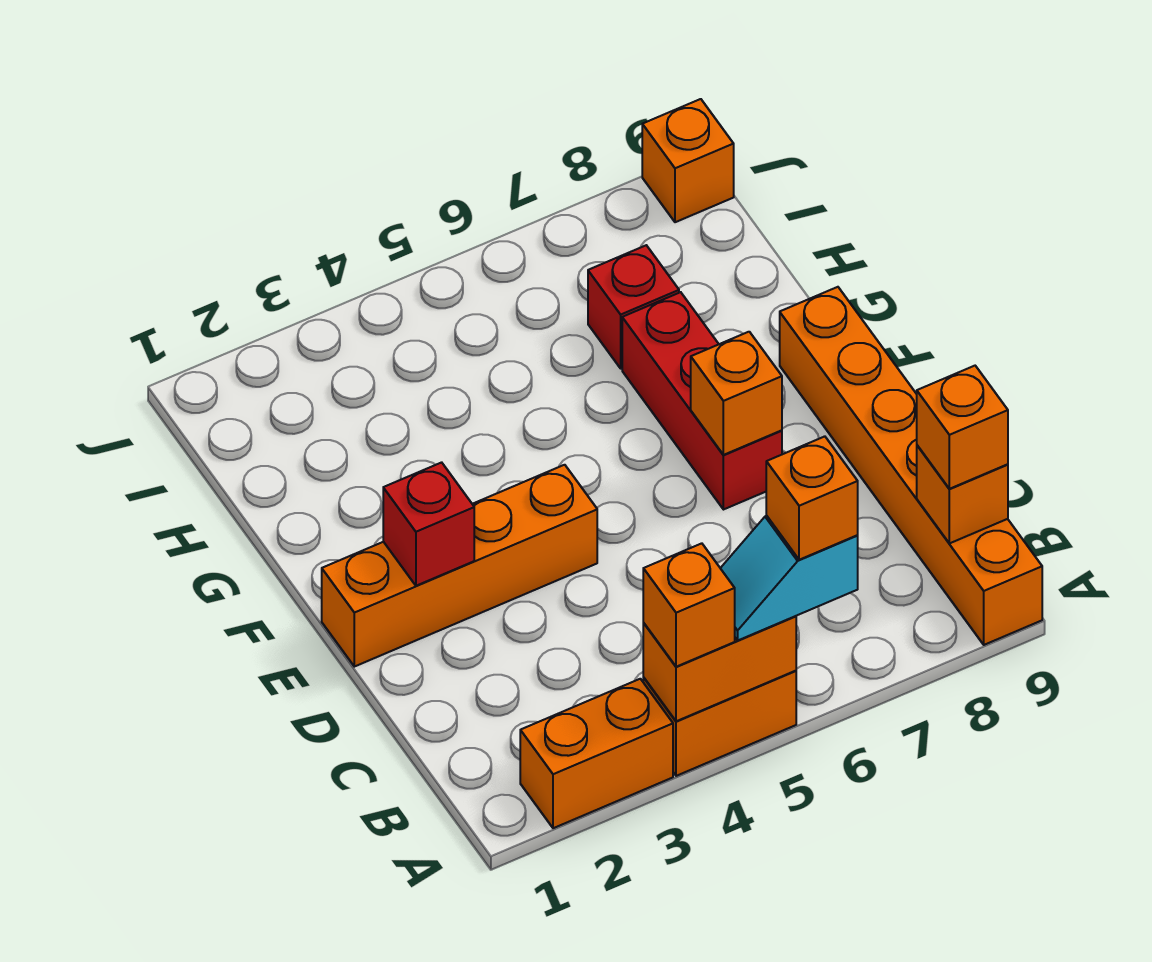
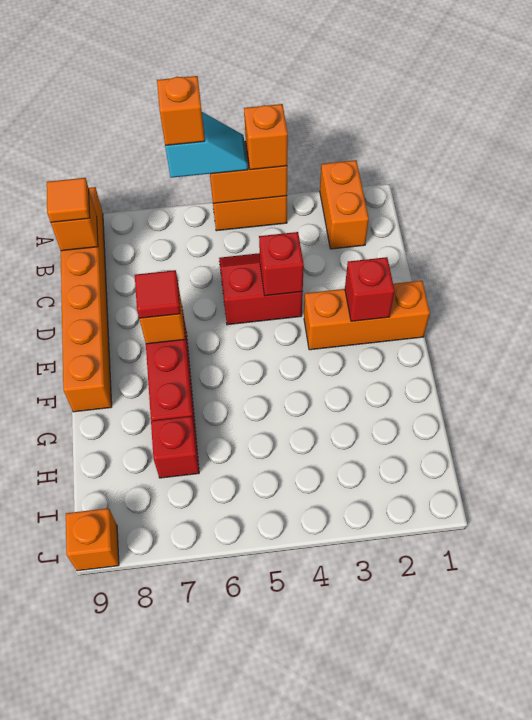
orange brick A2:A3 level 1 -> orange brick A2:B2 level 1
orange brick B9 level 3 -> orange tile B9 level 3
none -> red slope C4:D5 level 1 top D
none -> red brick D4 level 2
orange brick E1:E4 level 1 -> orange brick E1:E3 level 1
none -> red tile E7 level 3

